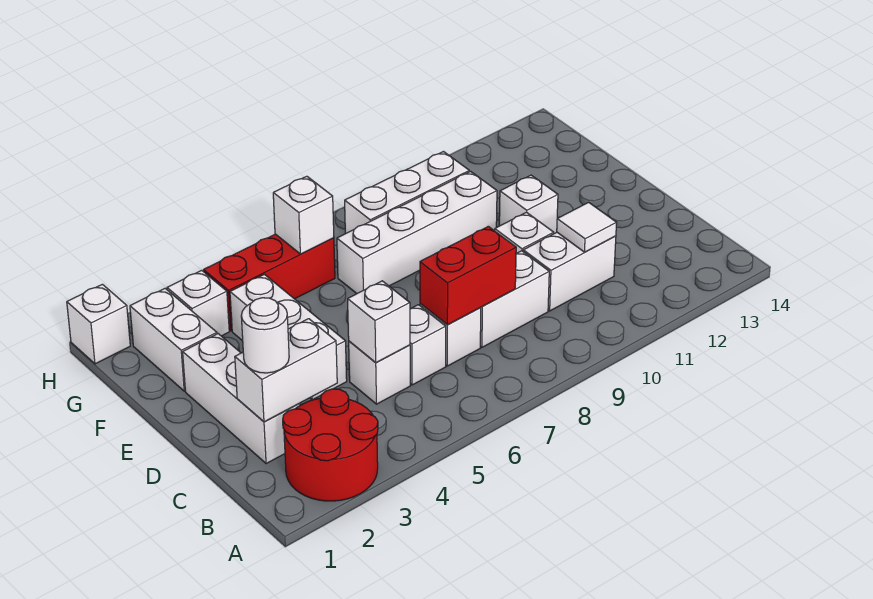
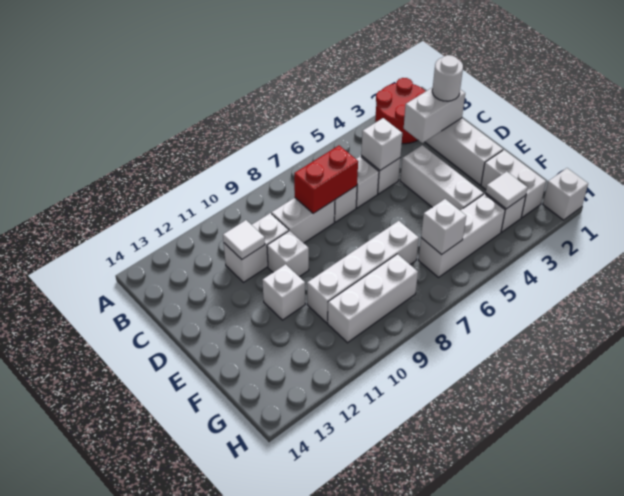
none -> white tile G3 level 2
red brick G4:G6 level 1 -> white brick G4:G6 level 1

